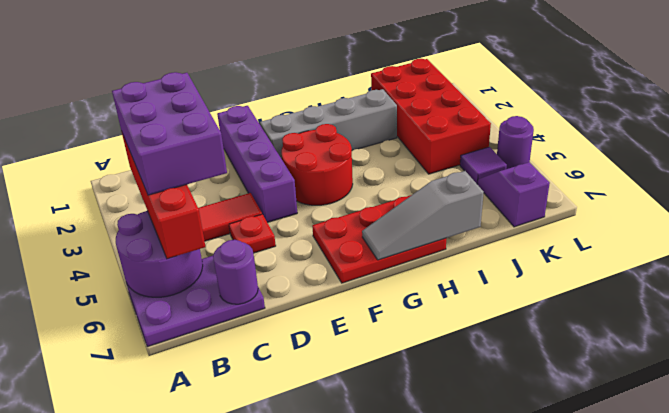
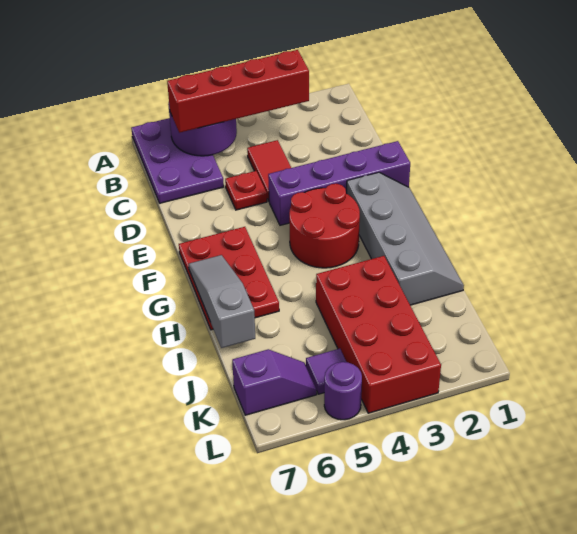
purple brick B3:C5 level 4 -> none
purple round brick C7 level 2 -> none
red brick J1:K4 level 1 -> red brick I3:L4 level 1

